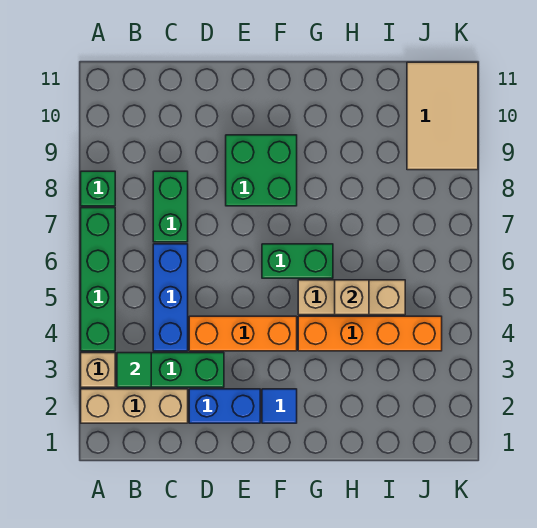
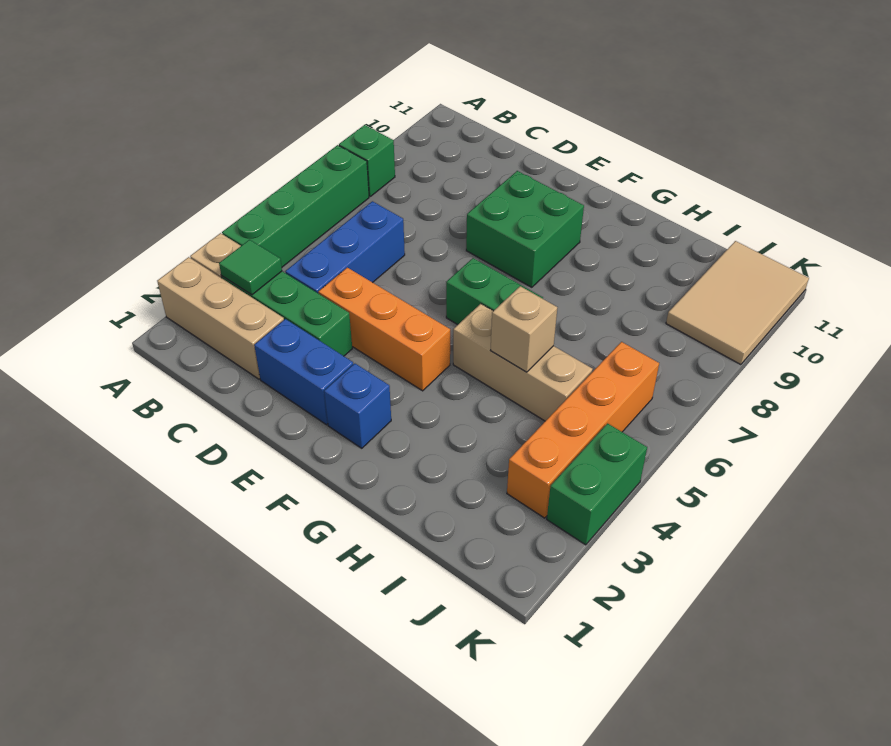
green brick C7:C8 level 1 -> green brick K3:K4 level 1
blue tile F2 level 1 -> blue brick F2 level 1
orange brick G4:J4 level 1 -> orange brick J3:J6 level 1

